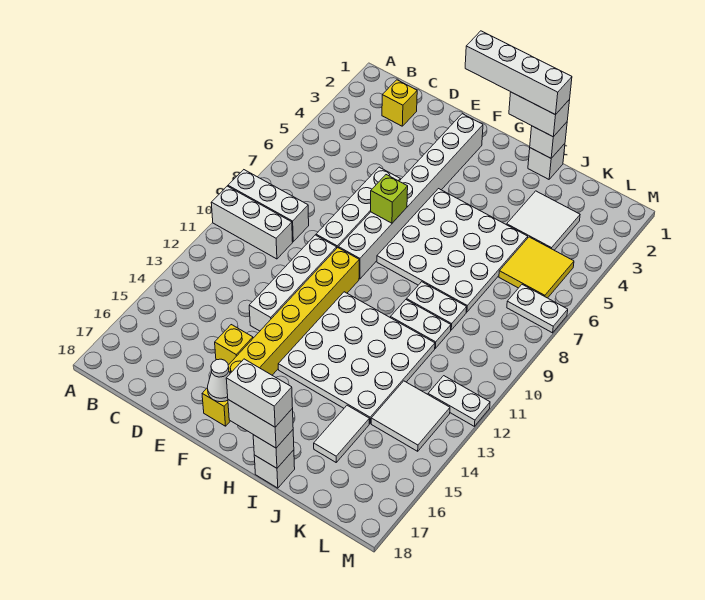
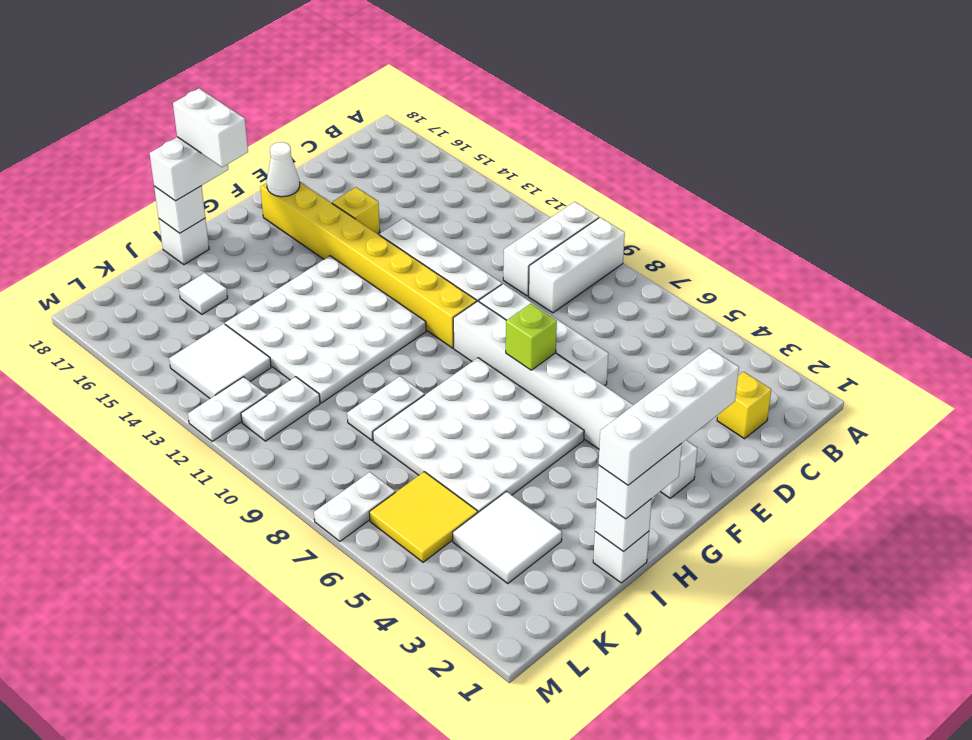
white brick H18:I18 level 4 -> white brick H17:H18 level 4
white plate I10:J10 level 1 -> white plate K11:L11 level 1
white tile J15:J16 level 1 -> white tile J16 level 1

